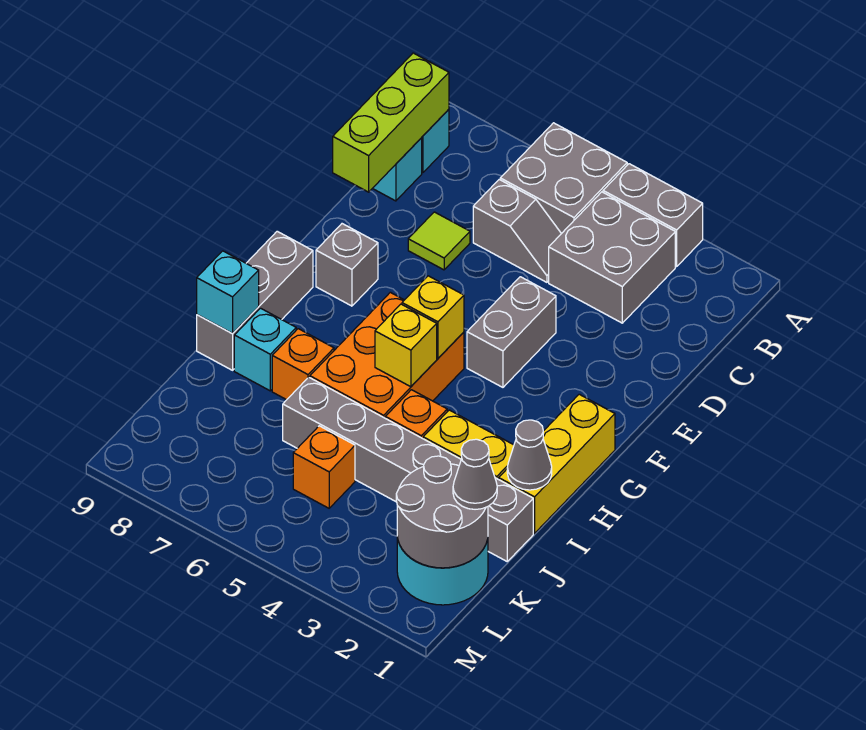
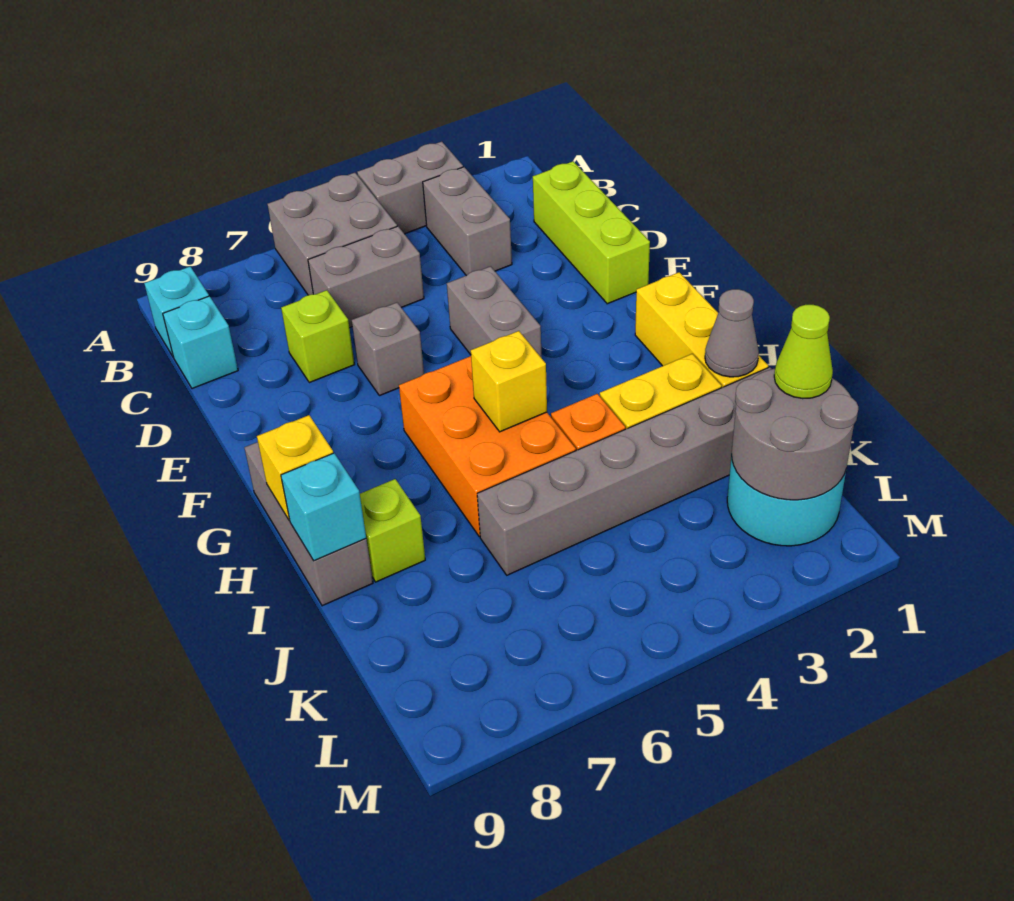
grey brick B3:C4 level 1 -> grey brick B3:C3 level 1
lime brick B9:D9 level 2 -> lime brick C1:E1 level 1
grey slope C5:C6 level 1 top 6 -> grey brick C5:C6 level 1
lime tile D7 level 1 -> lime brick D7 level 1
grey brick F8 level 1 -> grey brick E6 level 1
yellow brick G5 level 2 -> yellow brick H9 level 2
orange brick I7 level 1 -> none
cyan brick I8 level 1 -> lime brick I8 level 1
grey cone K1 level 3 -> lime cone K1 level 3
orange brick K5 level 1 -> none

